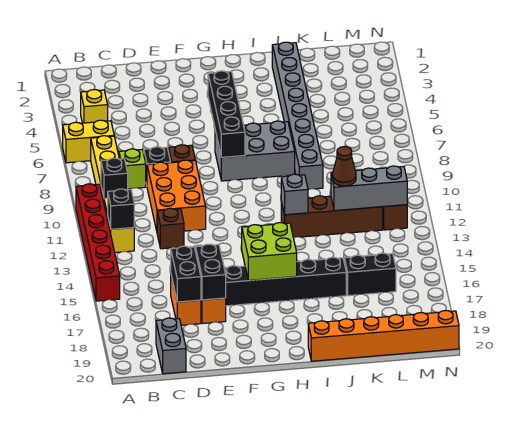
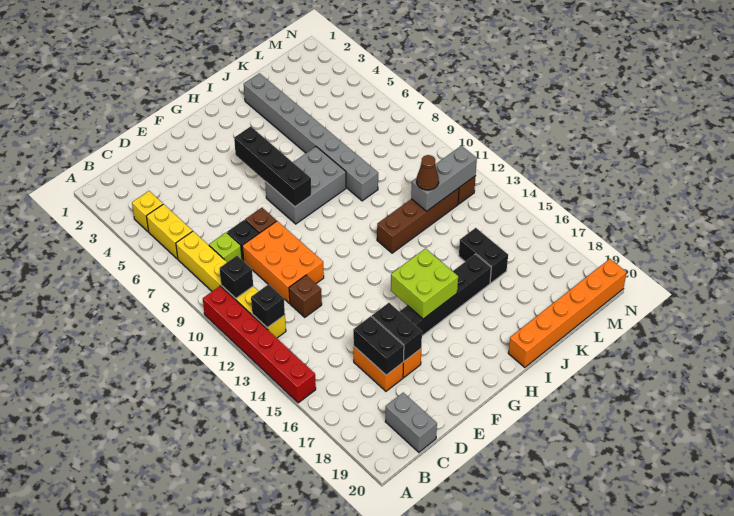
yellow brick A6:B6 level 1 -> yellow brick B5:B6 level 1
grey brick I12 level 2 -> none
black brick K16:L16 level 1 -> black brick K15:K16 level 1

